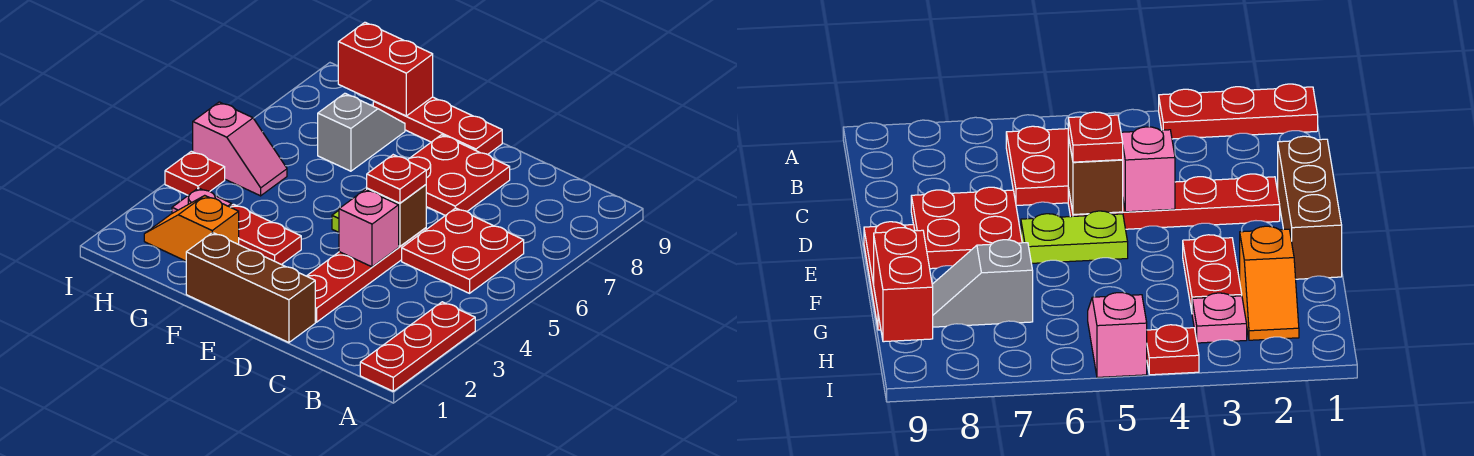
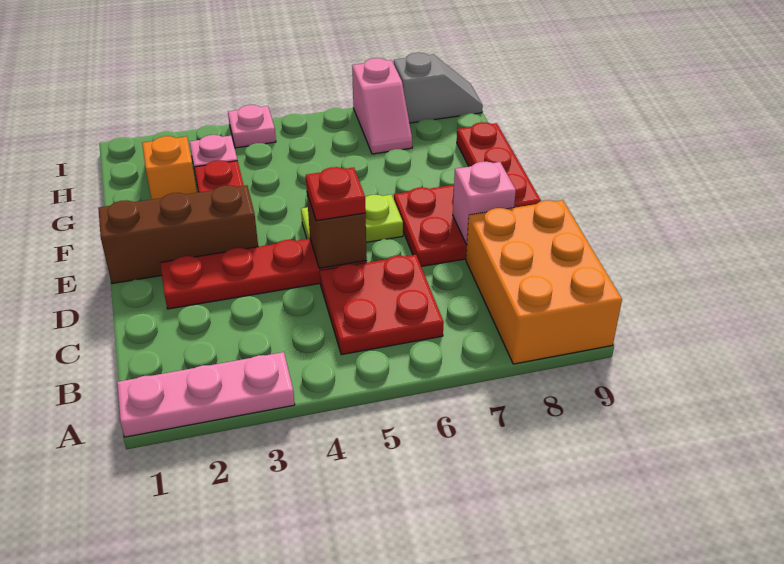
red plate A1:A3 level 1 -> pink plate A1:A3 level 1
none -> orange brick A8:C9 level 1
brown brick D1:F1 level 1 -> brown brick E1:E3 level 1
pink brick D4 level 2 -> pink brick D8 level 2
grey slope G7:G8 level 1 top 7 -> grey slope I8:I9 level 1 top 8
red brick G9:H9 level 2 -> none
pink slope H5:I5 level 1 top I -> pink slope H7:I7 level 1 top I
red plate I4 level 1 -> pink plate I4 level 1

